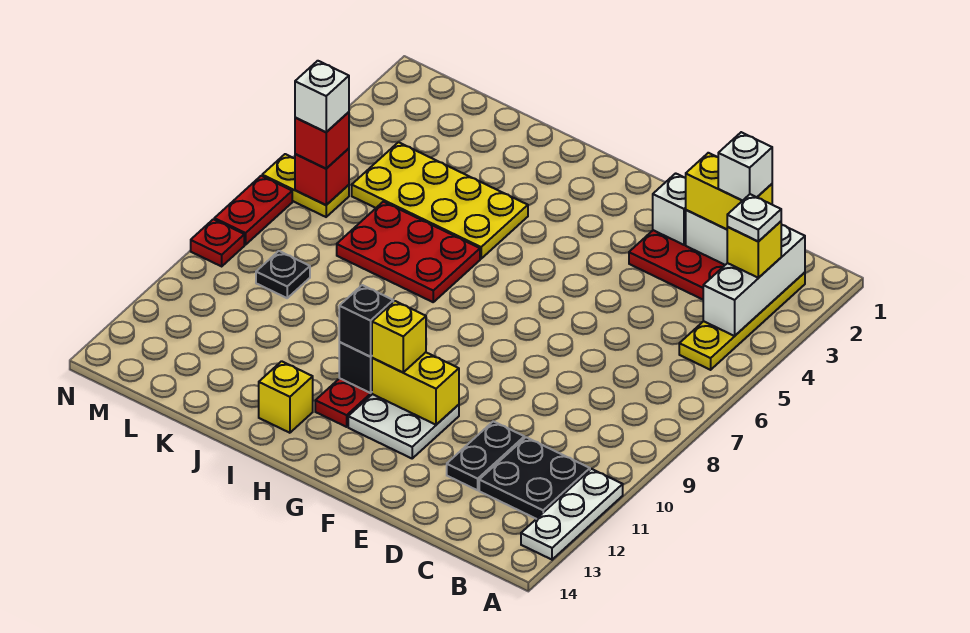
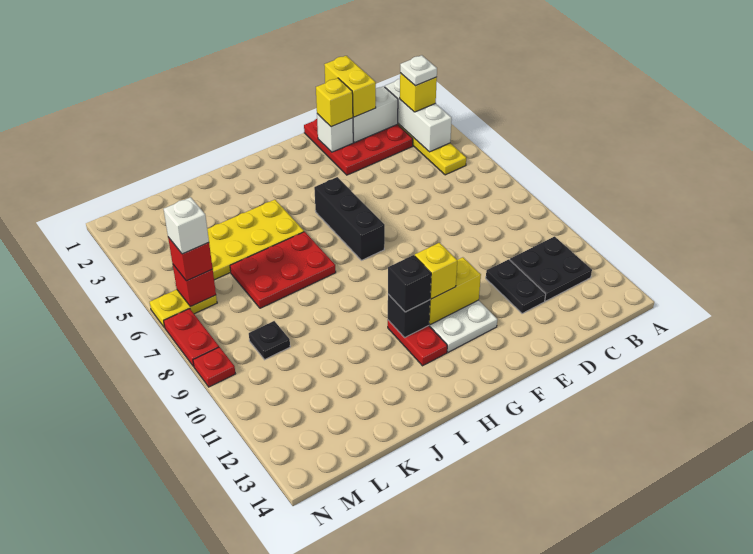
white plate A11:A13 level 1 -> none
yellow brick C2:D2 level 3 -> yellow brick D1:D2 level 3
white brick C2 level 4 -> none
none -> black brick G5:G7 level 1
yellow brick I13 level 1 -> yellow brick E2 level 3

